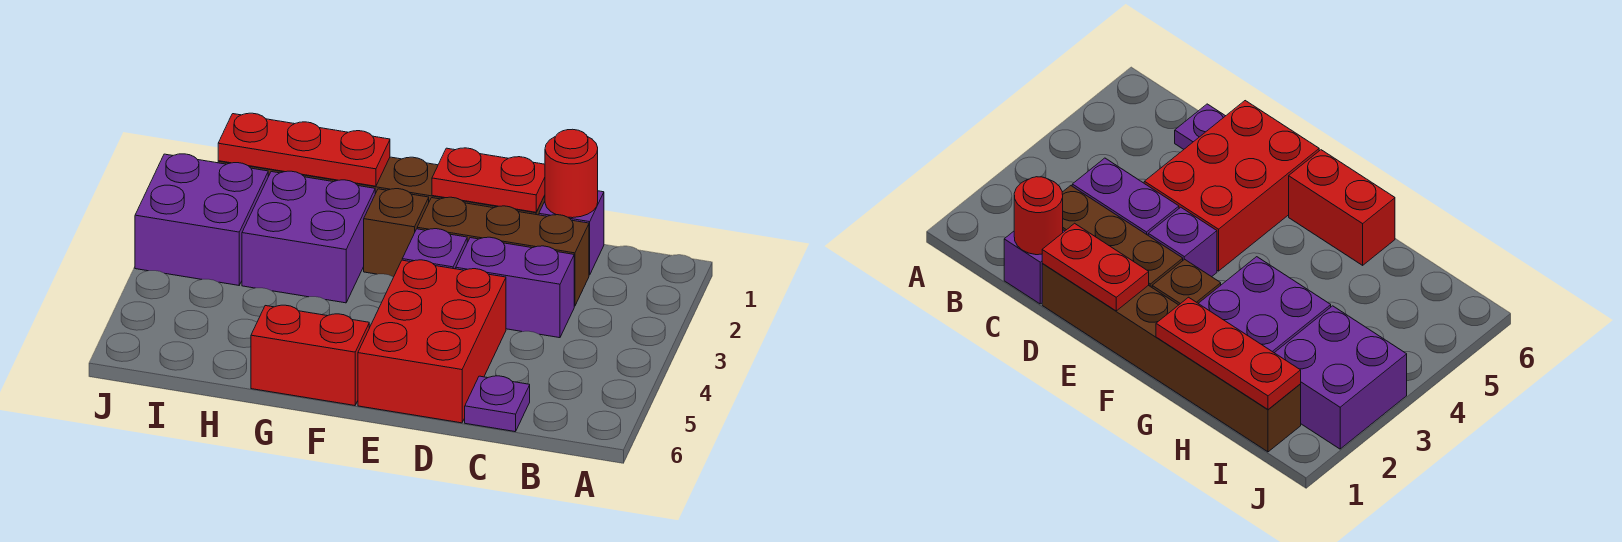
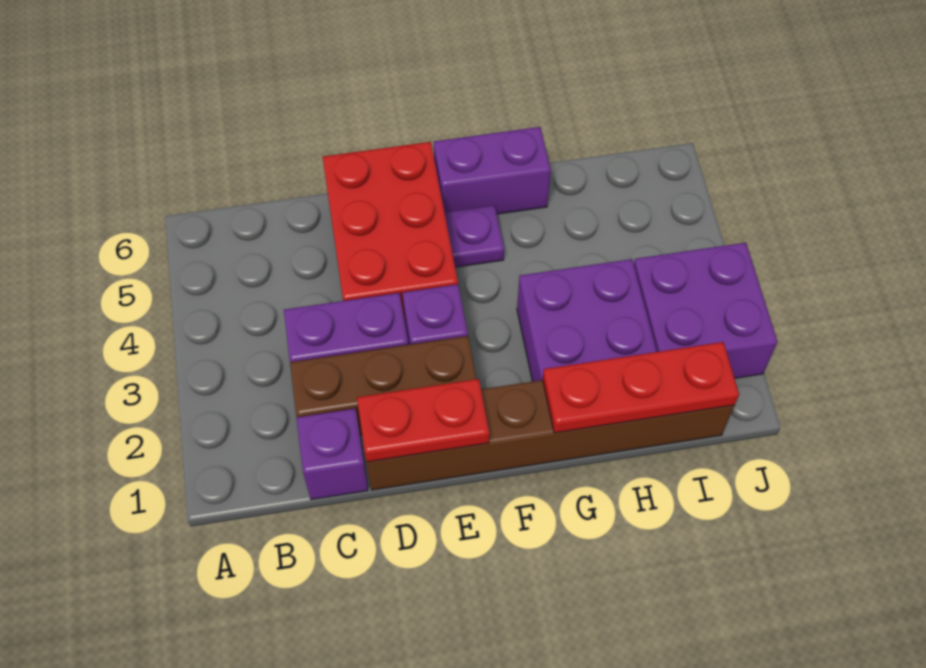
red round brick C1 level 2 -> none
purple plate C6 level 1 -> purple plate F5 level 1
brown brick F2 level 1 -> none
red brick F6:G6 level 1 -> purple brick F6:G6 level 1

